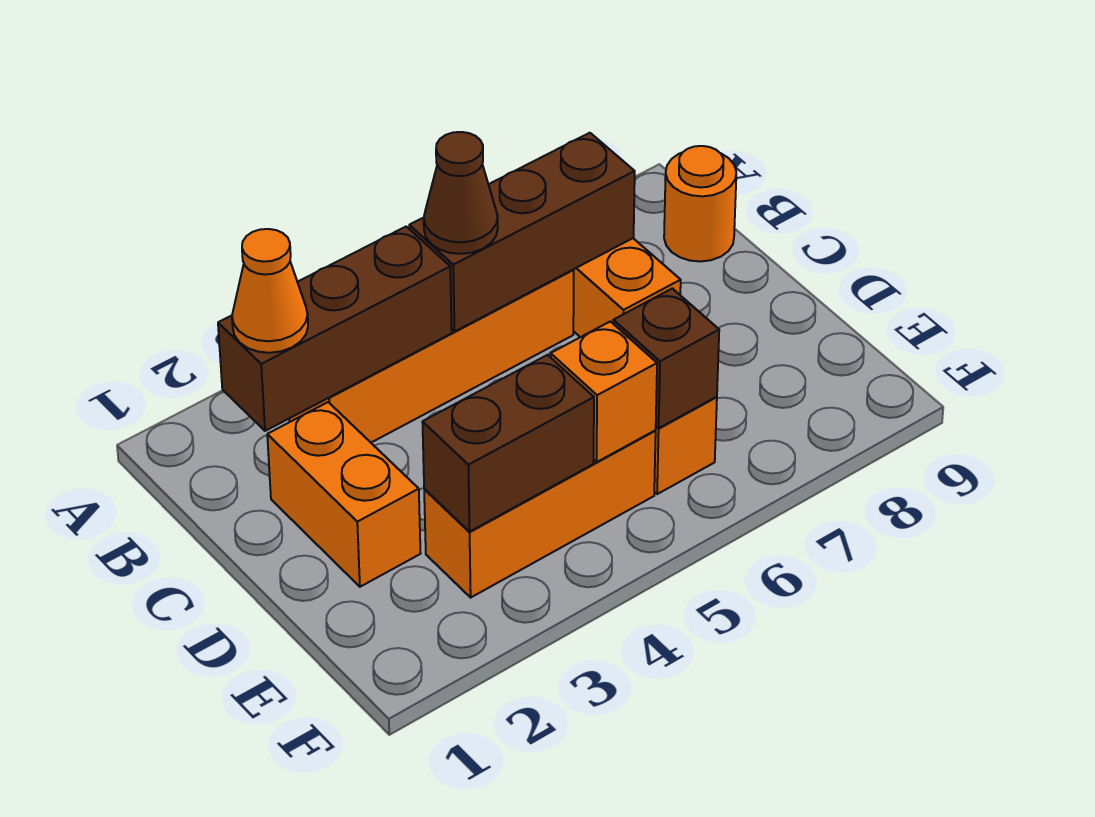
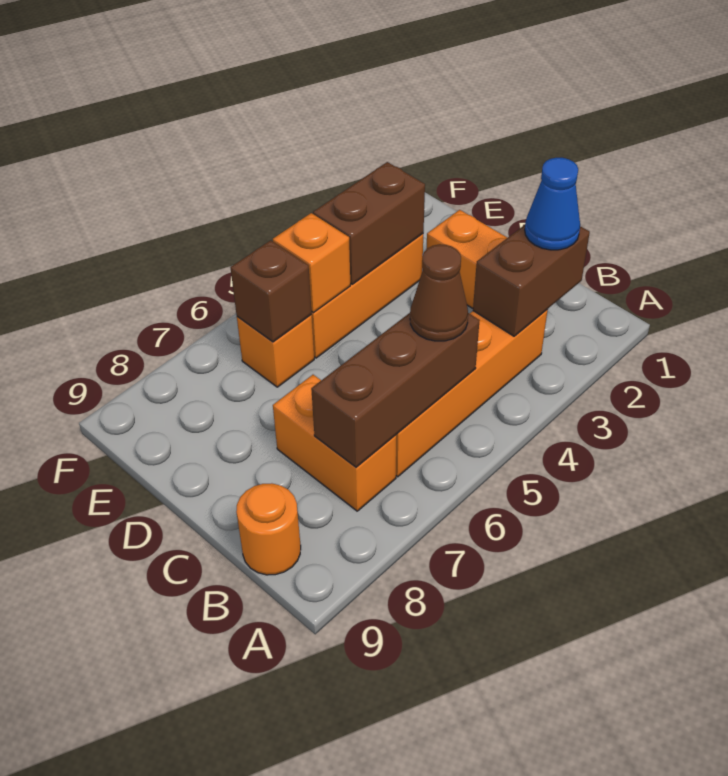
brown brick B2:B4 level 2 -> brown brick B2:B3 level 2
orange cone B2 level 3 -> blue cone B2 level 3

